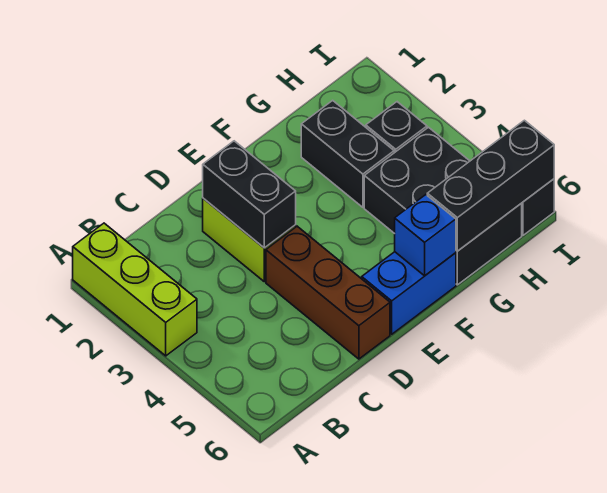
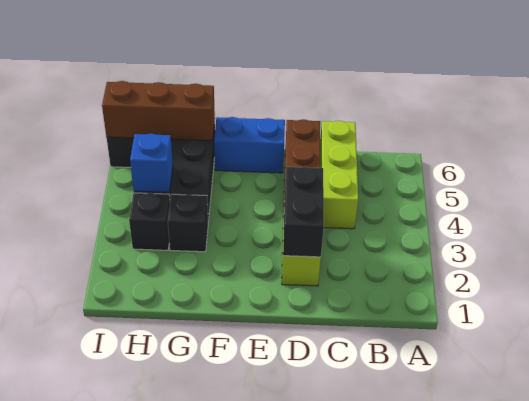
lime brick A1:A3 level 1 -> lime brick C4:C6 level 1
blue brick F6 level 2 -> blue brick H4 level 2
black brick G2:G3 level 1 -> black brick G3 level 1
black brick G6:I6 level 2 -> brown brick G6:I6 level 2

